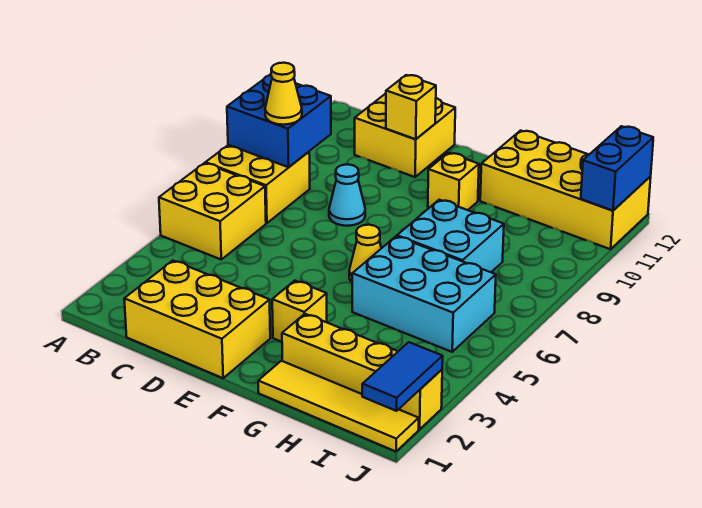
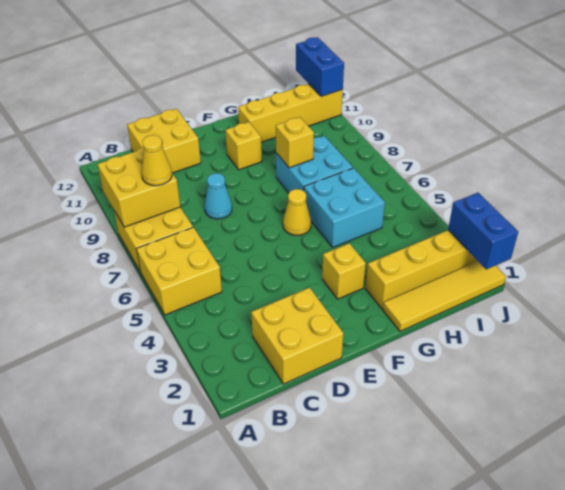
blue brick A8:B9 level 2 -> yellow brick A8:B9 level 2
yellow brick C1:E2 level 1 -> yellow brick C1:D2 level 1
yellow brick D11 level 2 -> yellow brick G8 level 2
cyan brick G5:I6 level 1 -> cyan brick G5:H6 level 1
yellow brick G11:J12 level 1 -> yellow brick G11:J11 level 1
blue tile J1:J2 level 2 -> blue brick J1:J2 level 2

